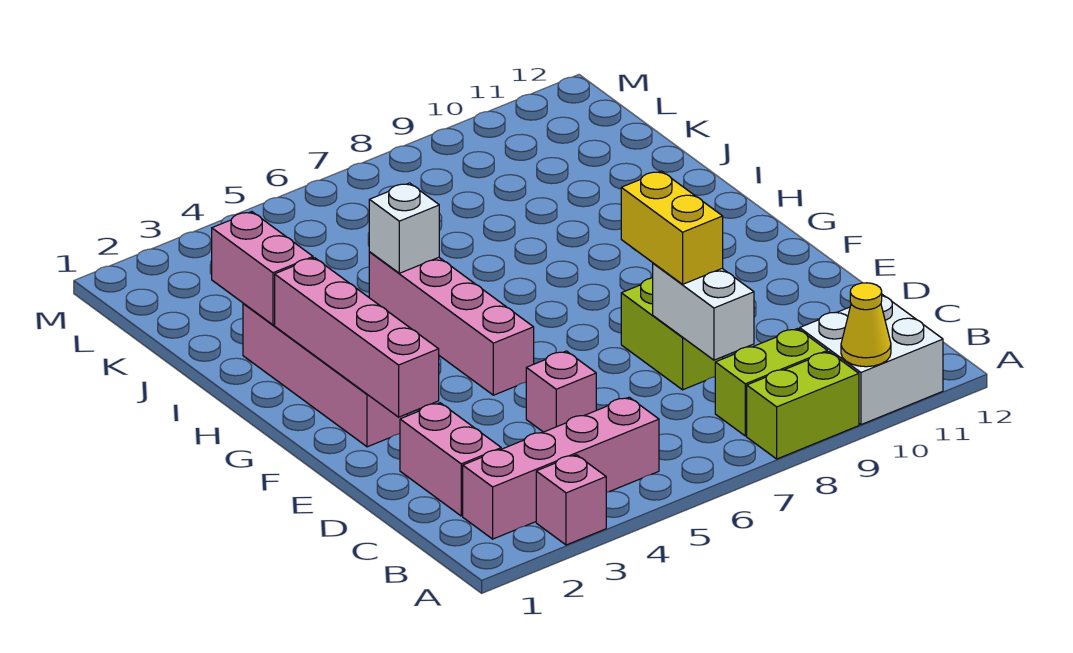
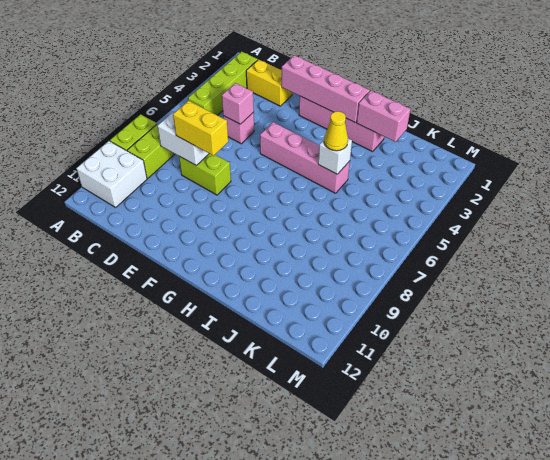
pink brick A3 level 1 -> pink brick D5 level 2
yellow cone A10 level 2 -> yellow cone I5 level 3
pink brick B2:B5 level 1 -> lime brick B2:B5 level 1
pink brick C2:D2 level 1 -> yellow brick C2:D2 level 1

